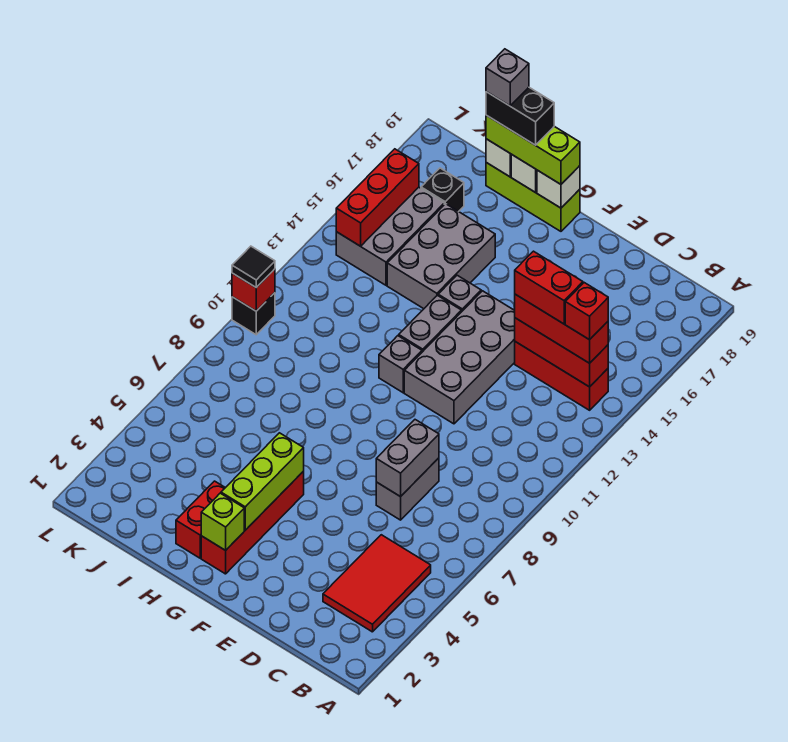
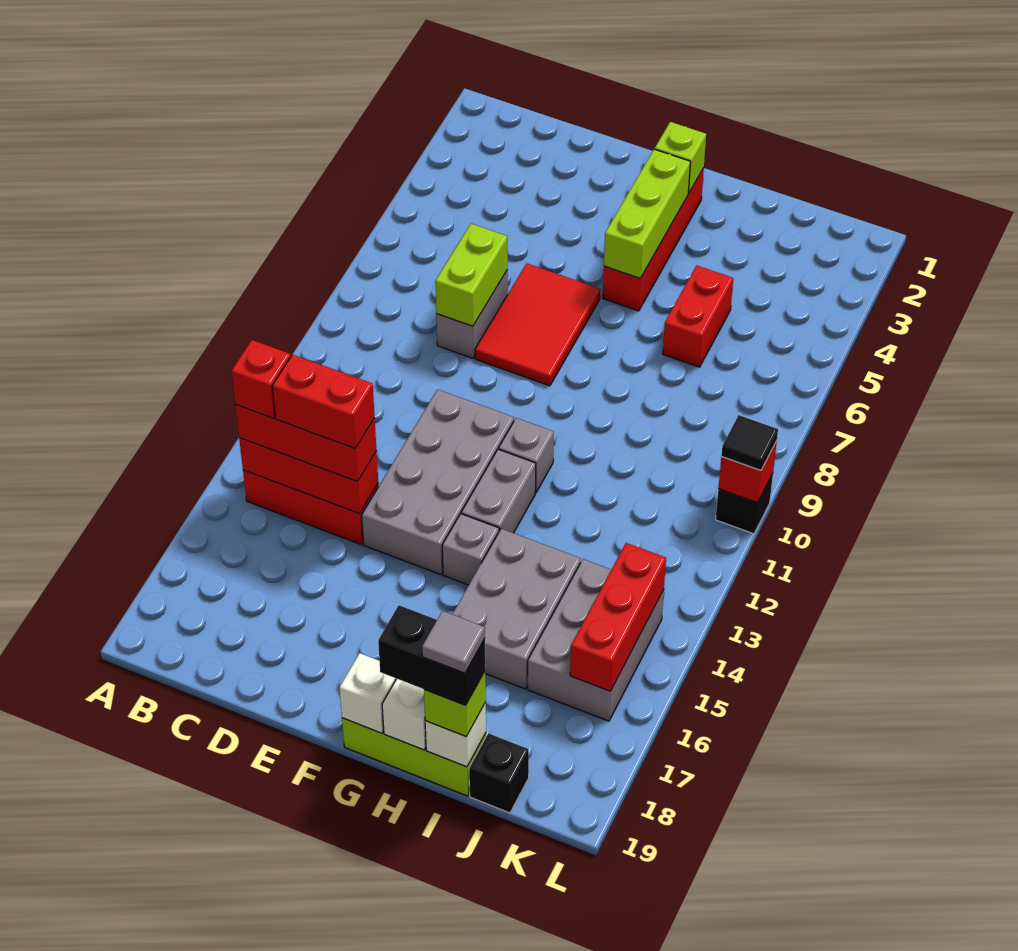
red tile B3:C5 level 1 -> red tile E6:F8 level 1
grey brick D7:D8 level 2 -> lime brick D7:D8 level 2
lime brick G19:I19 level 3 -> lime brick I19 level 3
red brick H2:H3 level 1 -> red brick I5:I6 level 1
grey brick I19 level 5 -> grey tile I19 level 5
black brick J17 level 1 -> black brick J19 level 1

